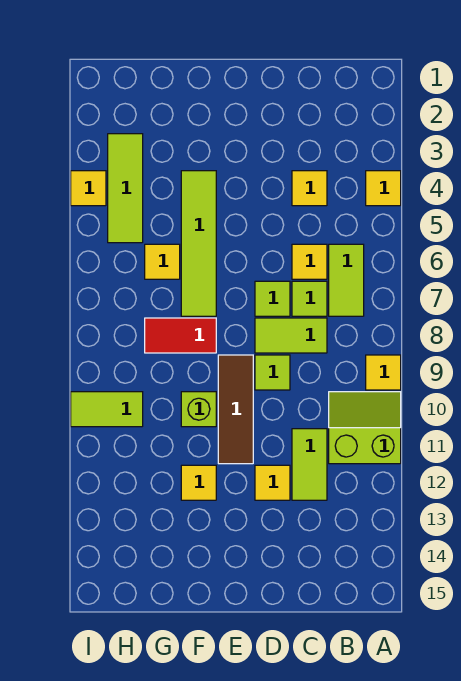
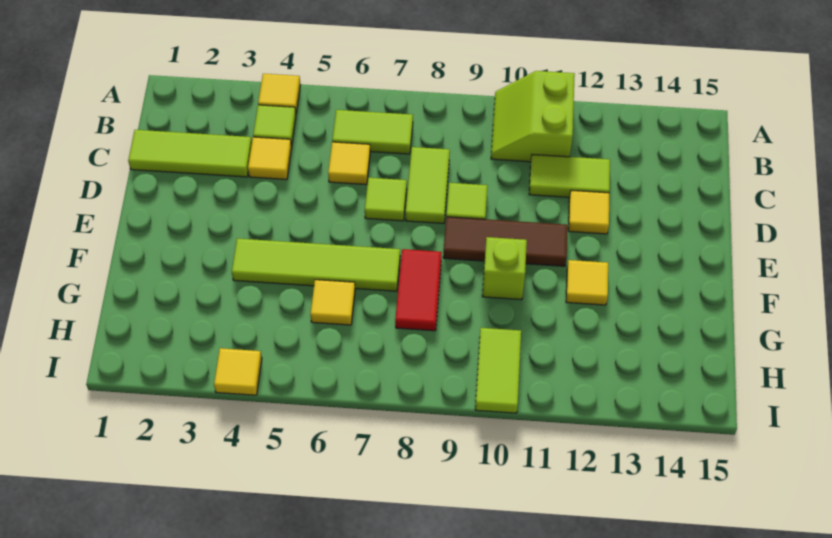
yellow tile A9 level 1 -> none
lime tile C7 level 1 -> lime tile B4 level 1
lime tile H3:H5 level 1 -> lime tile C1:C3 level 1

